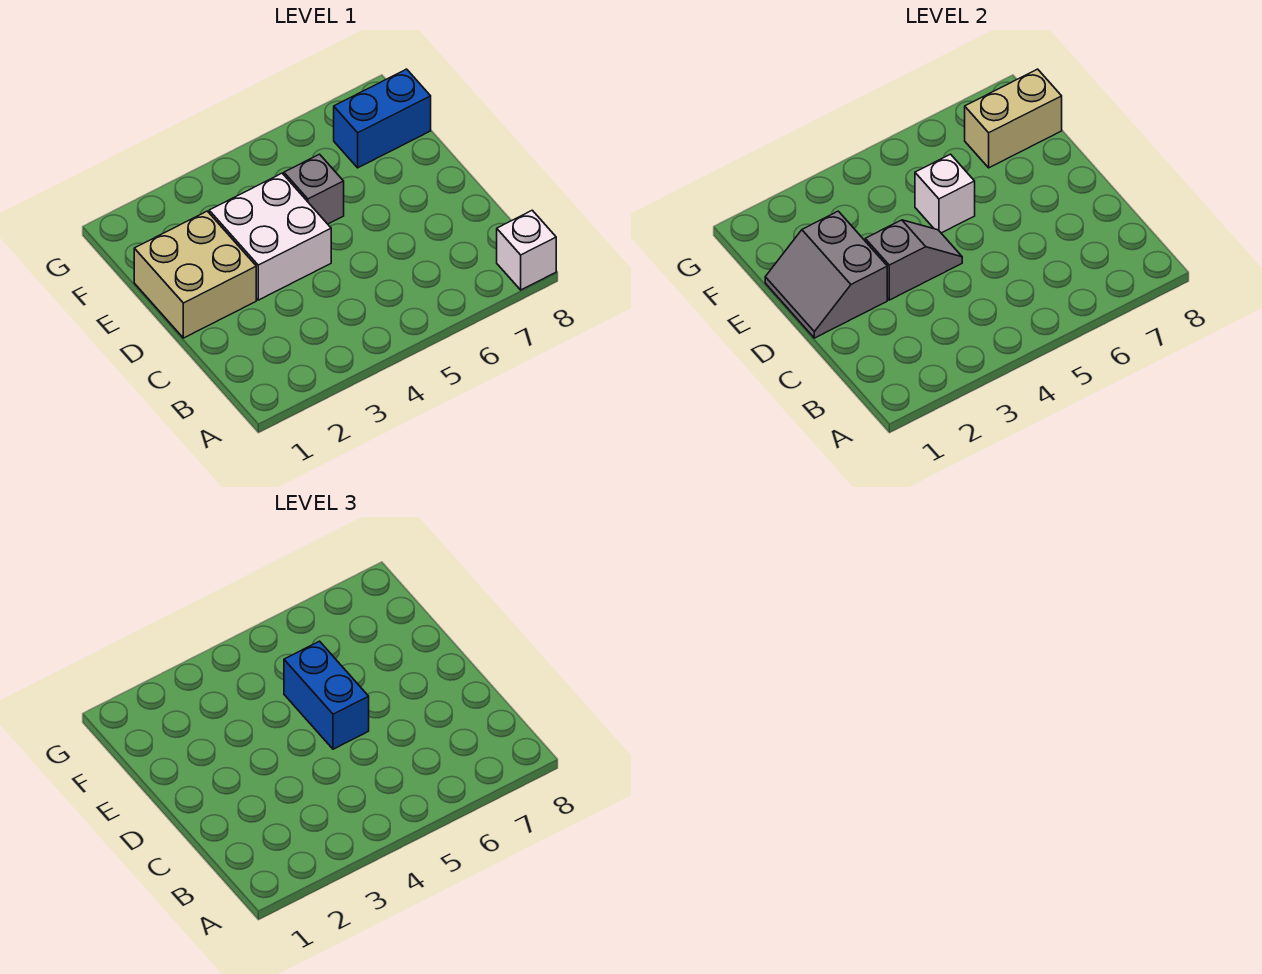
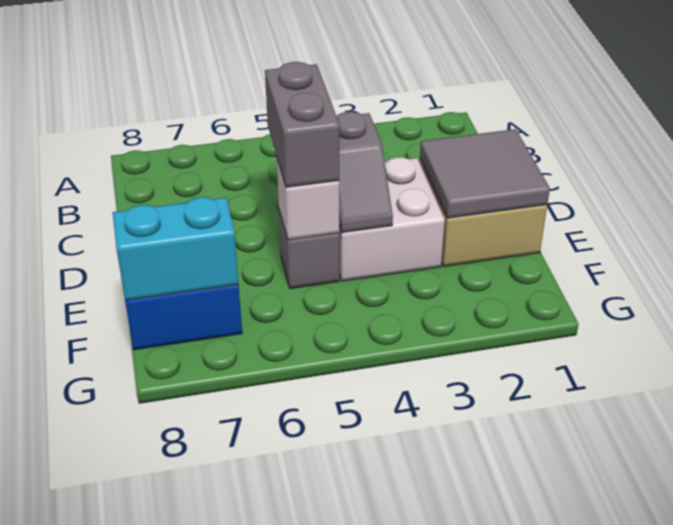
white brick A8 level 1 -> none
grey slope D1:E2 level 2 top 2 -> grey tile D1:E2 level 2
grey slope D3:D4 level 2 top 3 -> grey slope D4:E4 level 2 top D
blue brick D5:E5 level 3 -> grey brick D5:E5 level 3
tan brick F7:F8 level 2 -> cyan brick F7:F8 level 2

